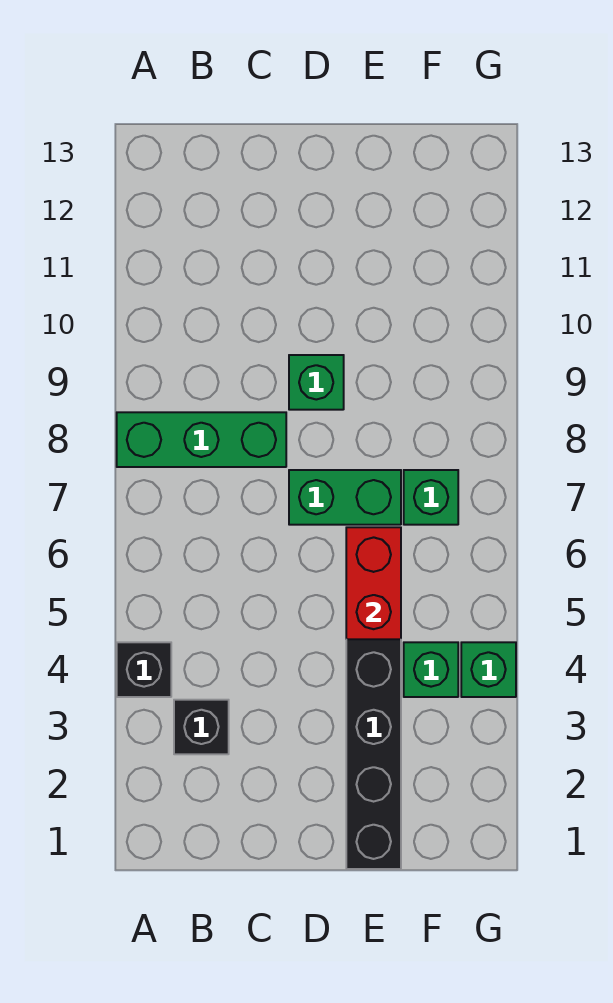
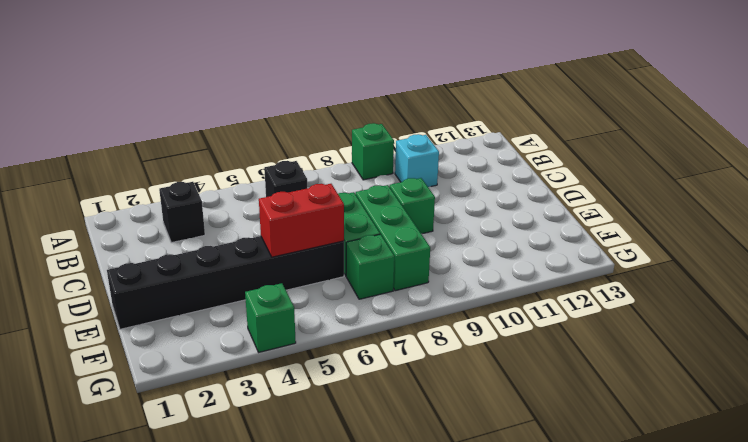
black brick A4 level 1 -> black brick B6 level 1
green brick A8:C8 level 1 -> green brick D8:F8 level 1
none -> cyan brick B10 level 1
green brick F4 level 1 -> green brick A9 level 1

